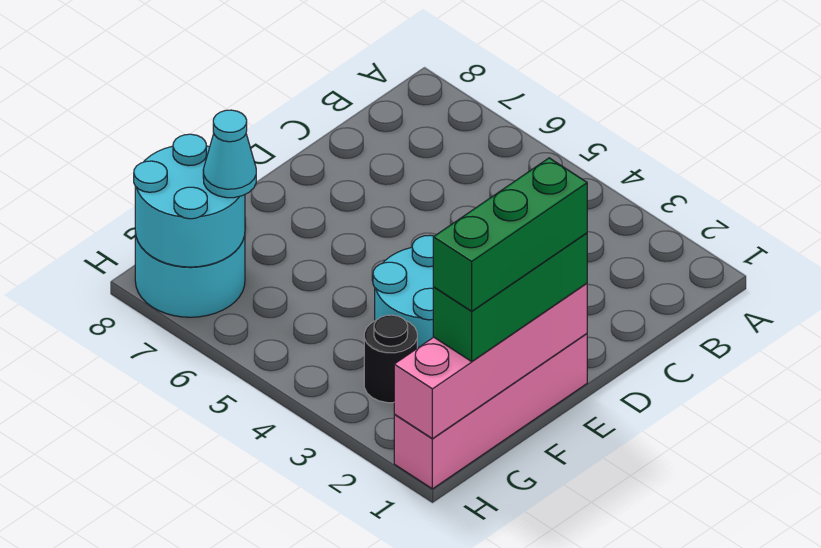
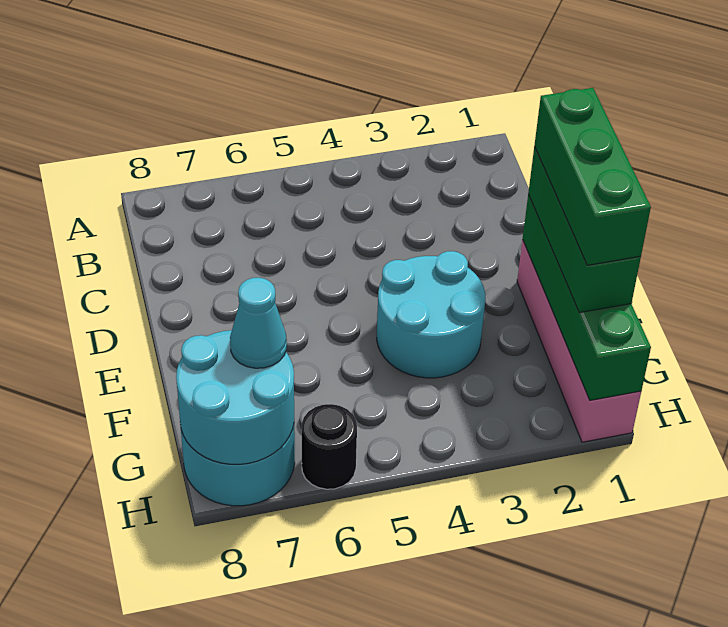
pink brick E1:H1 level 2 -> green brick E1:H1 level 2
black round brick G3 level 1 -> black round brick H6 level 1

